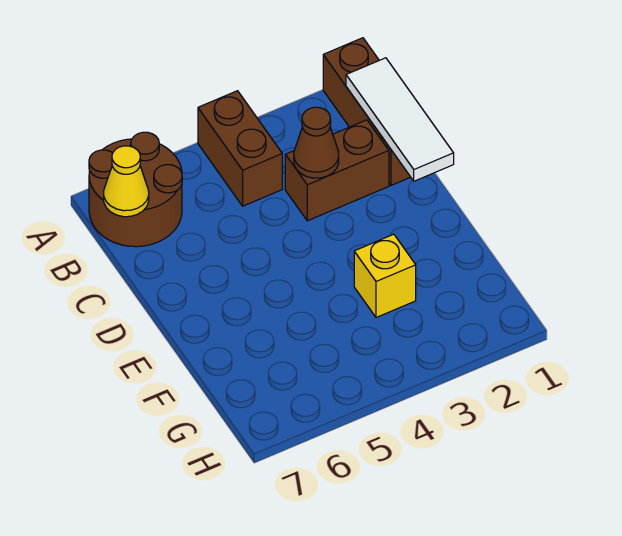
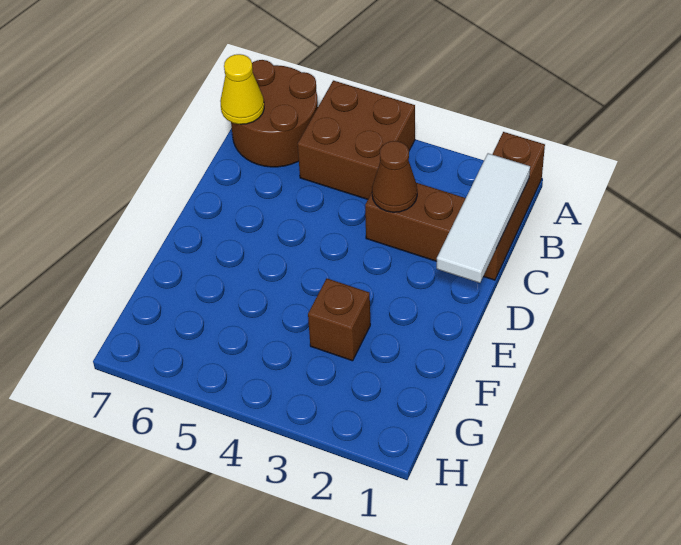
brown brick A4:B4 level 1 -> brown brick A4:B5 level 1
yellow brick F3 level 1 -> brown brick F3 level 1

